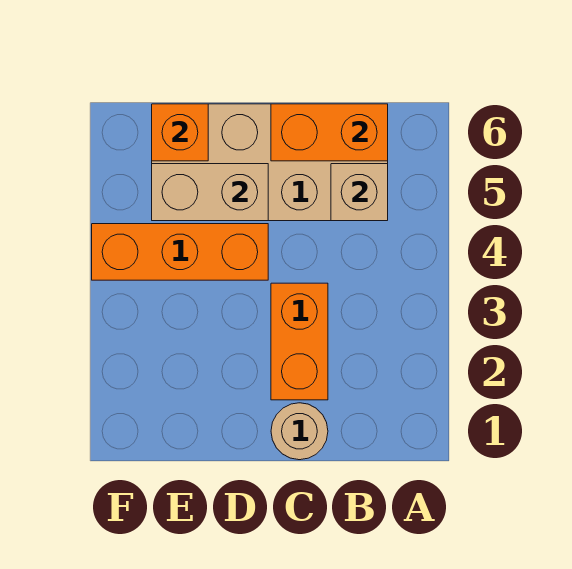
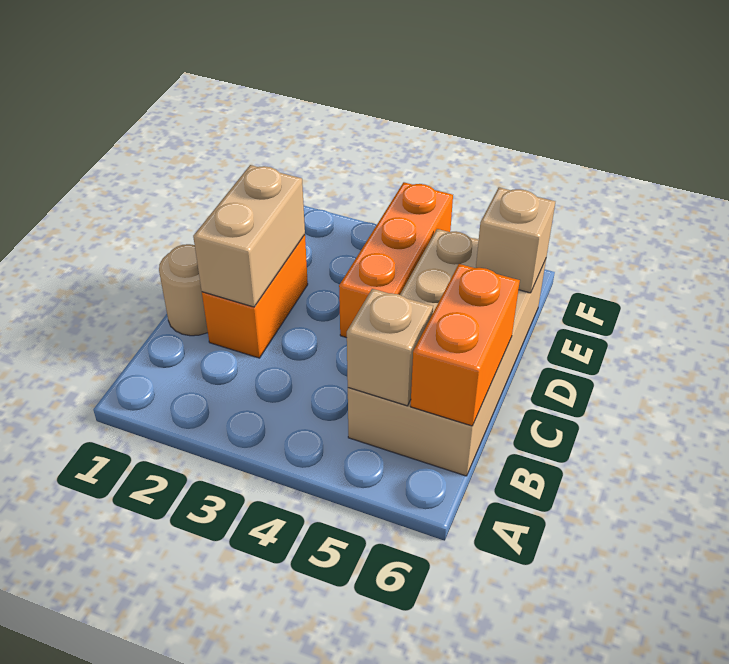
orange brick C2:C3 level 1 -> orange brick C2:D2 level 1
tan brick D5:E5 level 2 -> tan brick C2:D2 level 2
orange brick E6 level 2 -> tan brick E6 level 2

